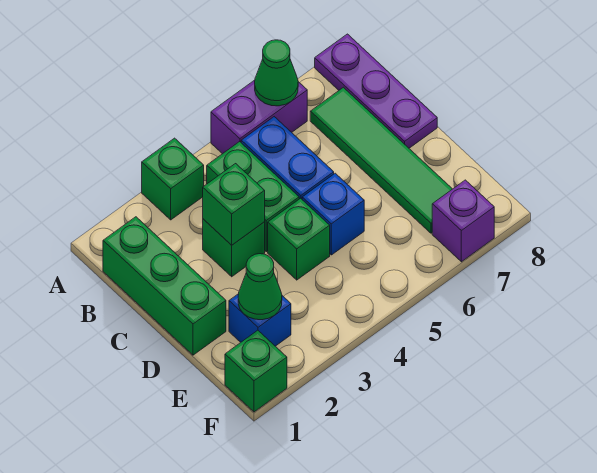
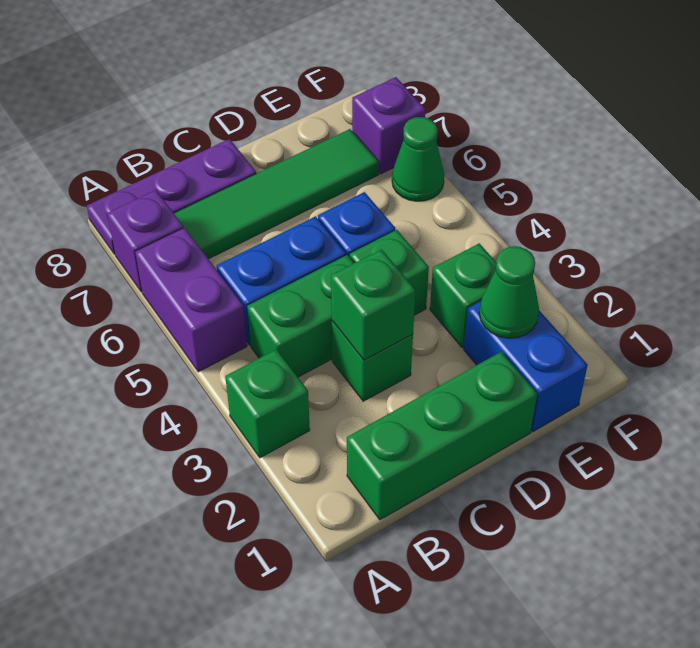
green cone A6 level 2 -> green cone F6 level 1
none -> purple brick A7 level 1
blue brick E2 level 1 -> blue brick E1:E2 level 1
green brick F1 level 1 -> green brick E3 level 1

